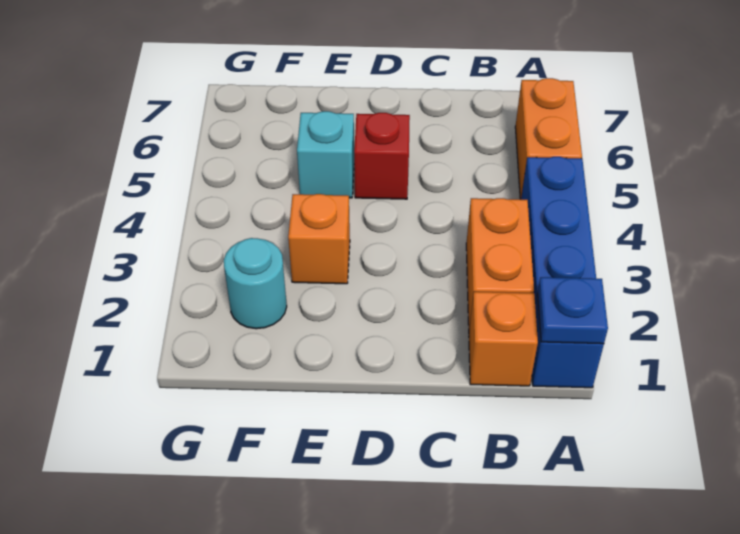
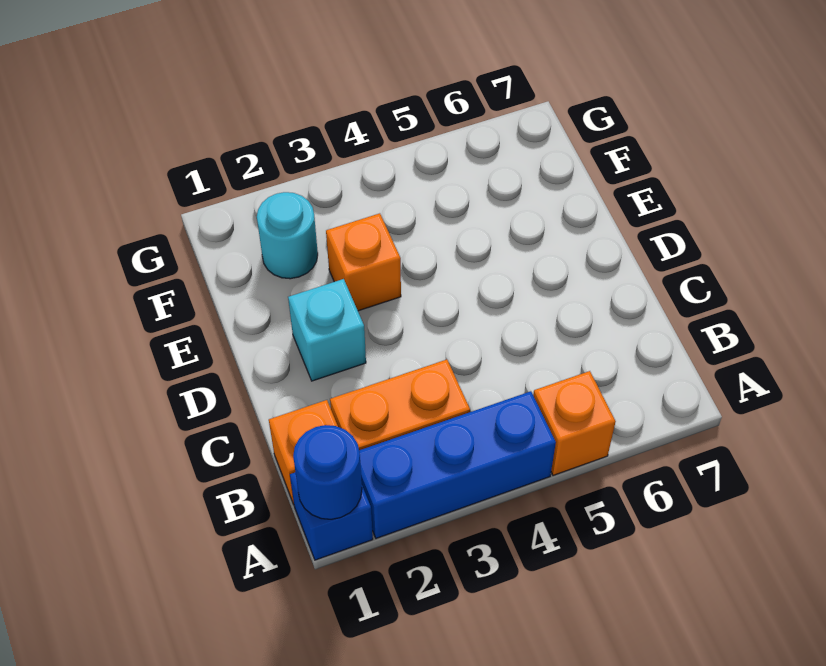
blue plate A1 level 2 -> blue round brick A1 level 2
orange brick A5:A6 level 1 -> orange brick A5 level 1
red brick D5 level 1 -> none
cyan brick E5 level 1 -> cyan brick D2 level 1

